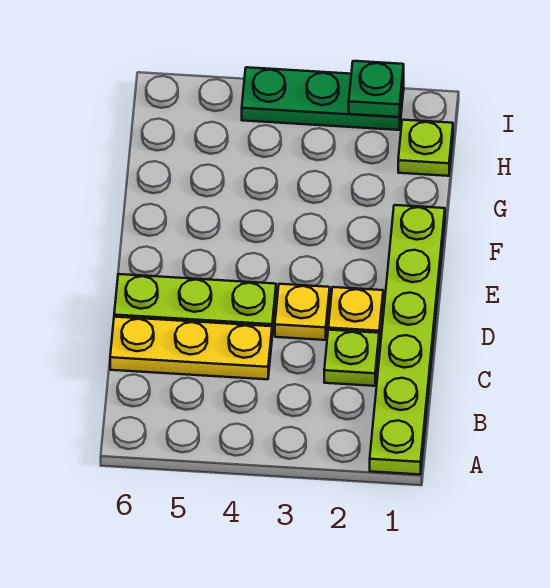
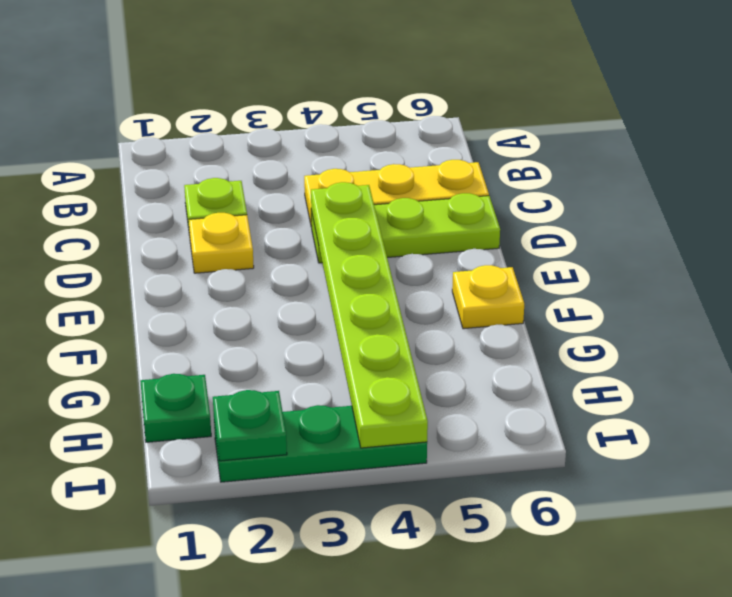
lime plate A1:F1 level 1 -> lime plate D4:I4 level 2
yellow plate D3 level 1 -> yellow plate F6 level 1
lime plate H1 level 1 -> green plate H1 level 1

